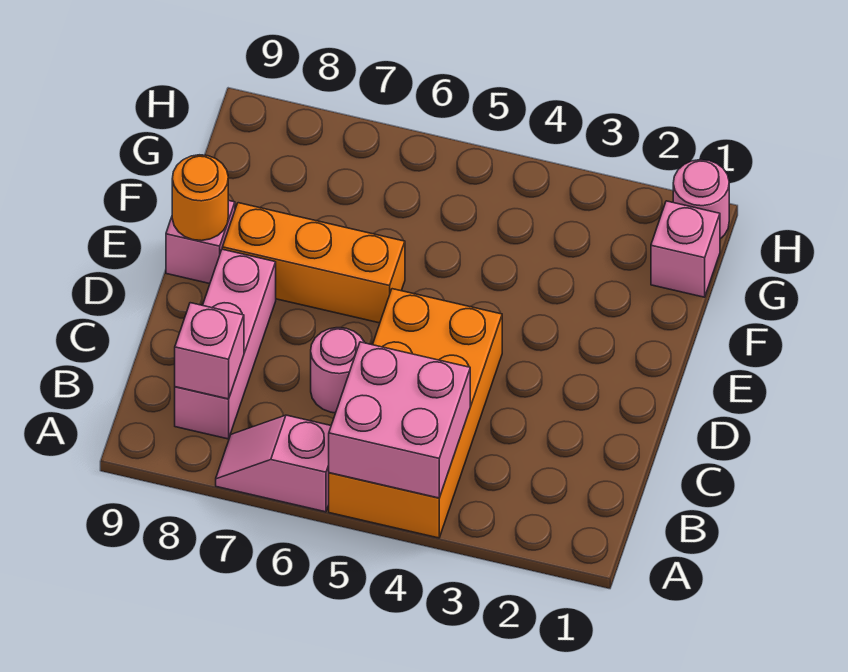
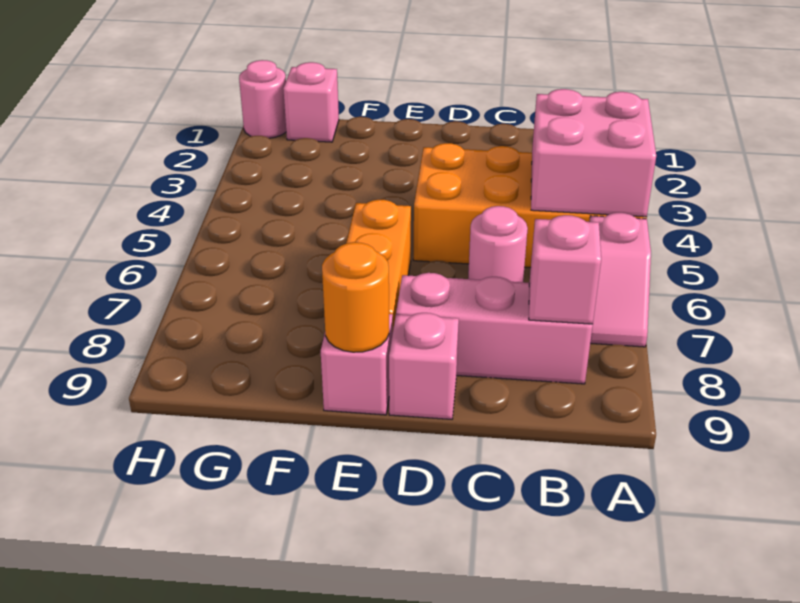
none -> pink brick D9 level 1

